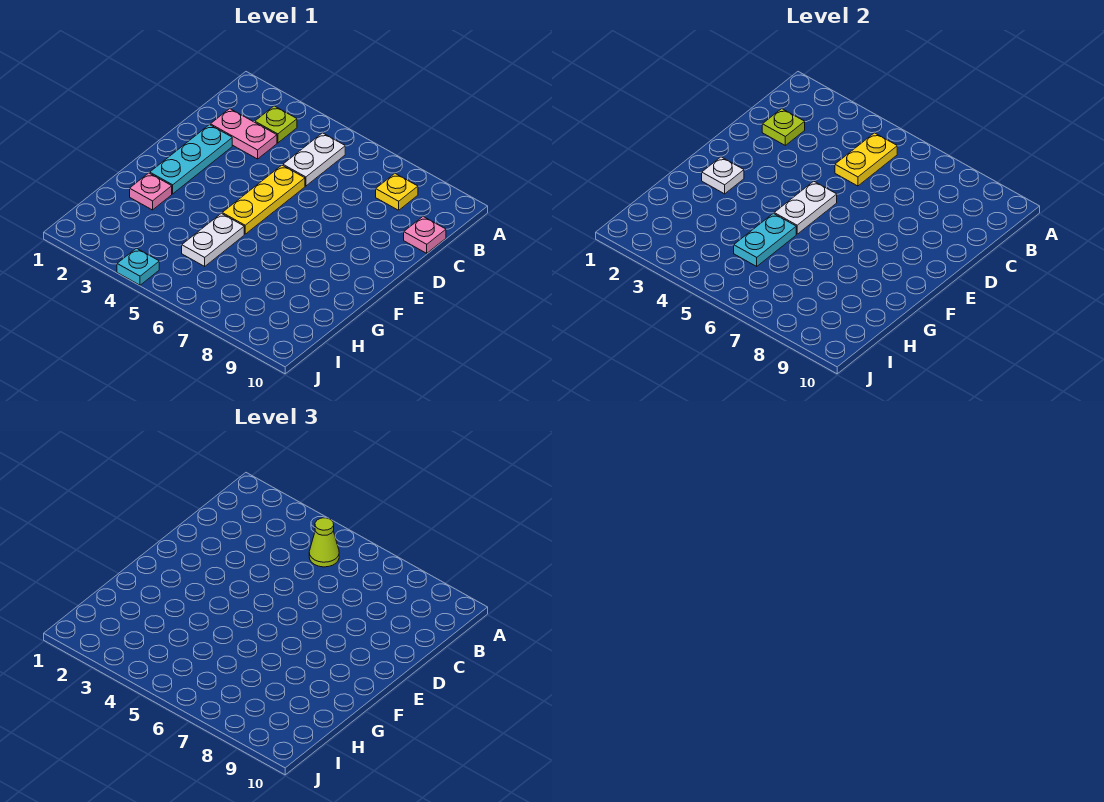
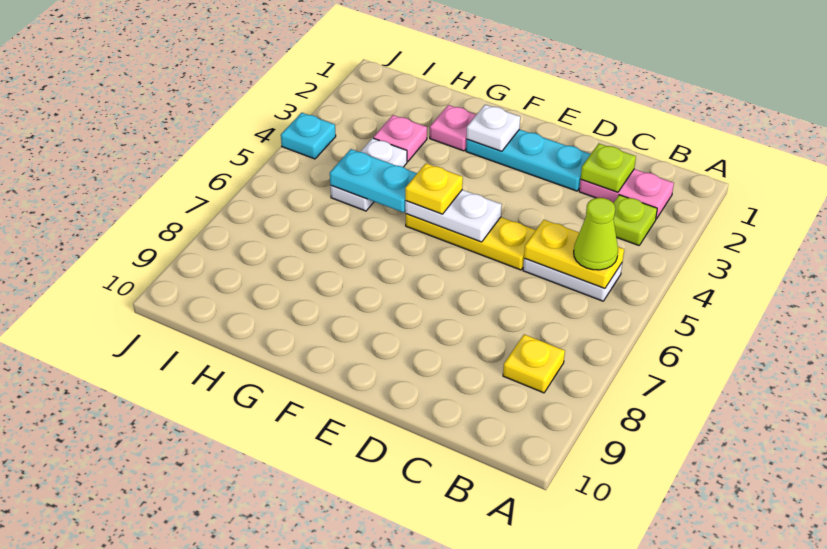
pink plate C2:C3 level 1 -> pink plate B2:C2 level 1
pink plate C10 level 1 -> pink plate H3 level 1
none -> yellow plate F5 level 3
white plate G5:H5 level 1 -> white plate H4:H5 level 1

